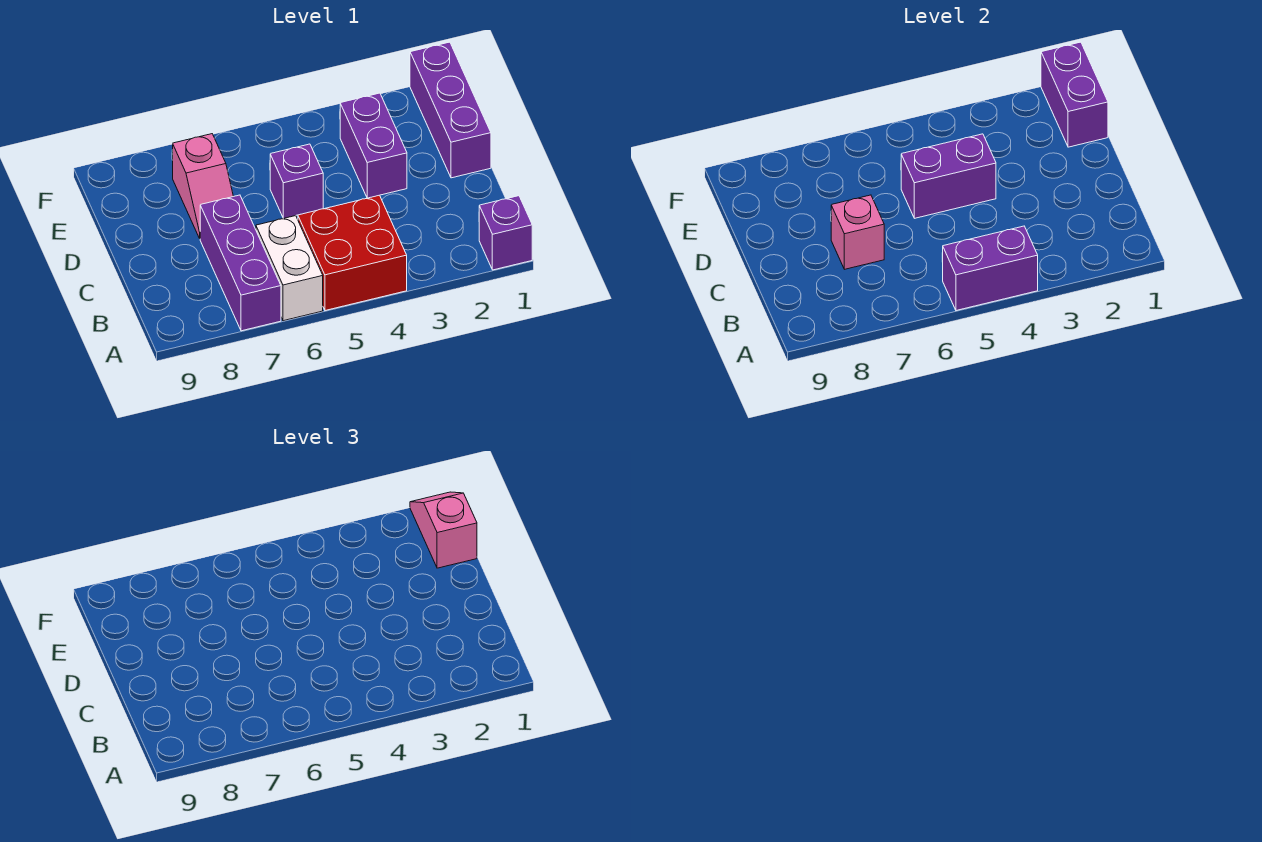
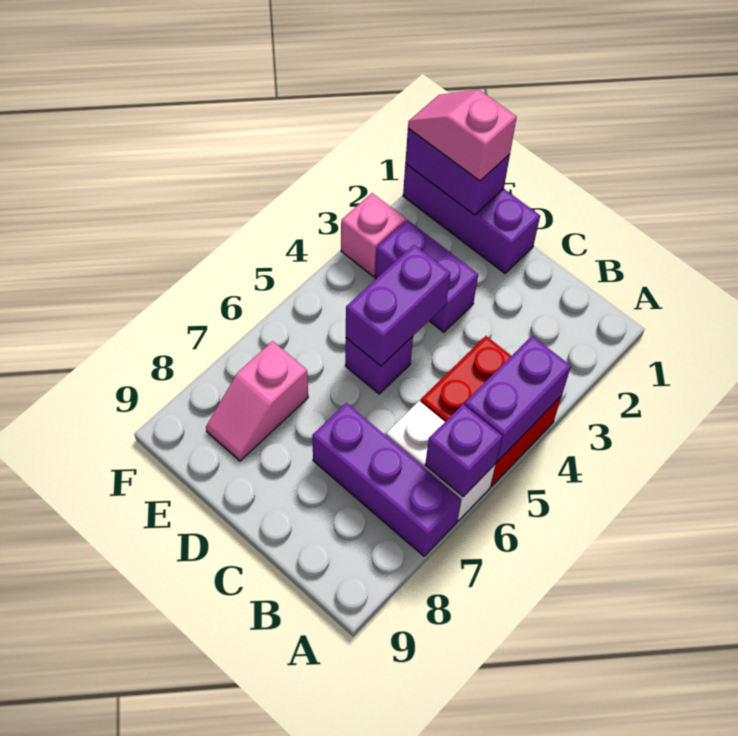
purple brick A1 level 1 -> purple brick A6 level 2
pink brick C7 level 2 -> pink brick F3 level 1
pink slope D7:E7 level 1 top E -> pink slope E7:E8 level 1 top 7

